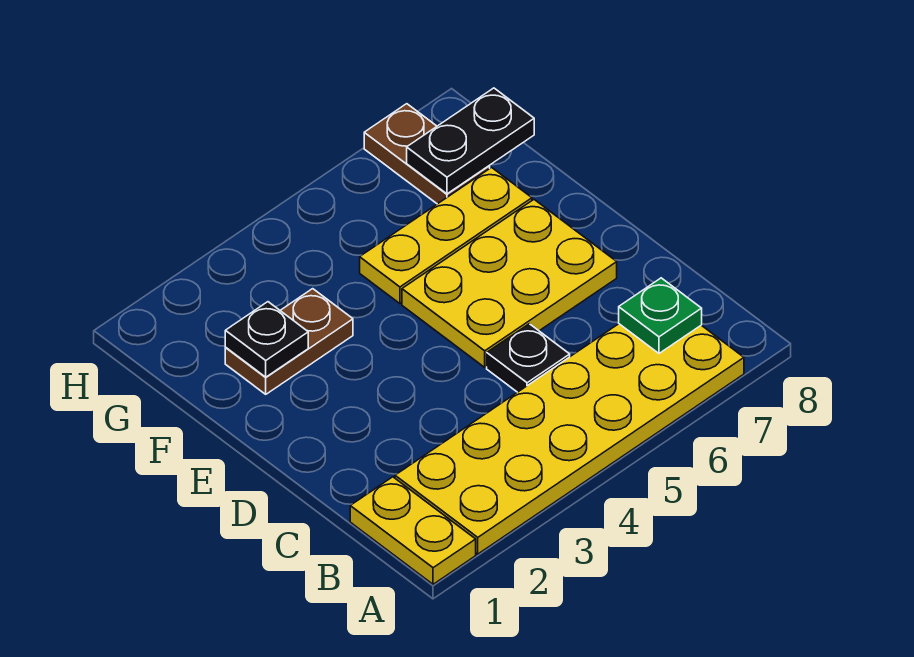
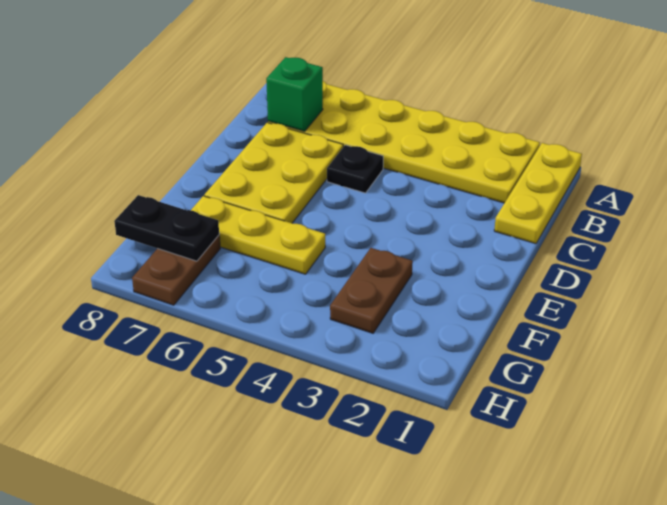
yellow plate A1:B1 level 1 -> yellow plate A1:C1 level 1
green plate B7 level 2 -> green brick B7 level 2
yellow plate D5:E7 level 1 -> yellow plate C6:E7 level 1
brown plate F2:F3 level 1 -> brown plate F3:G3 level 1
black plate F2 level 2 -> none

